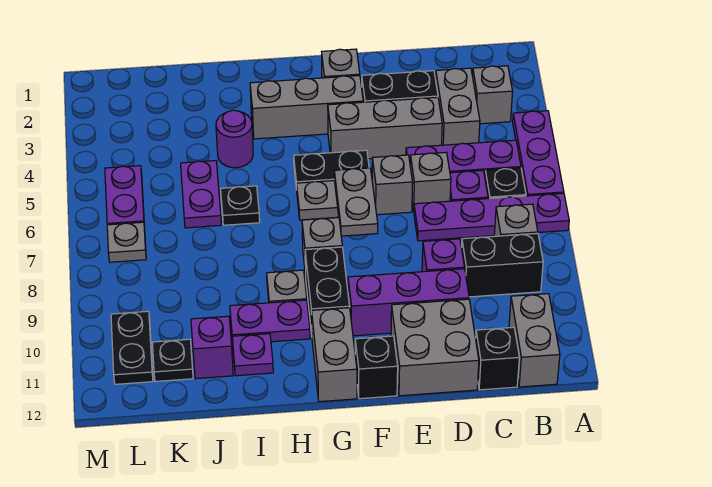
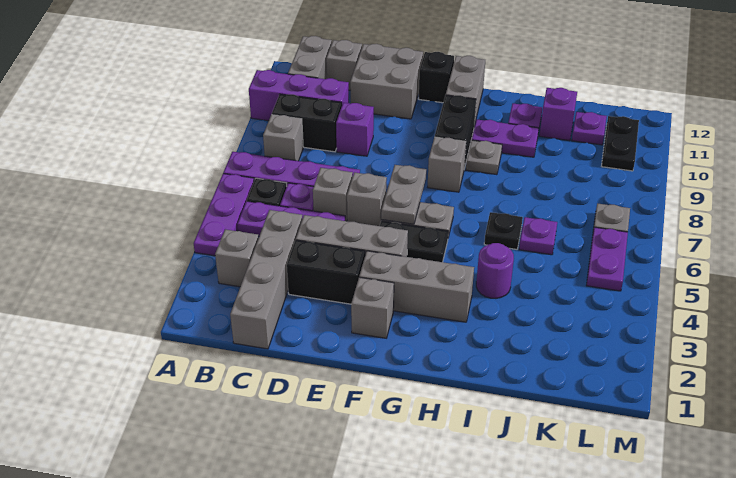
grey brick C3:C4 level 1 -> grey brick C1:C4 level 1
black brick C12 level 1 -> grey brick C12 level 1
purple brick D10:F10 level 1 -> purple brick A10:C10 level 1
purple plate J5:J6 level 1 -> purple plate J6 level 1
black plate K11 level 1 -> purple plate K11 level 1

